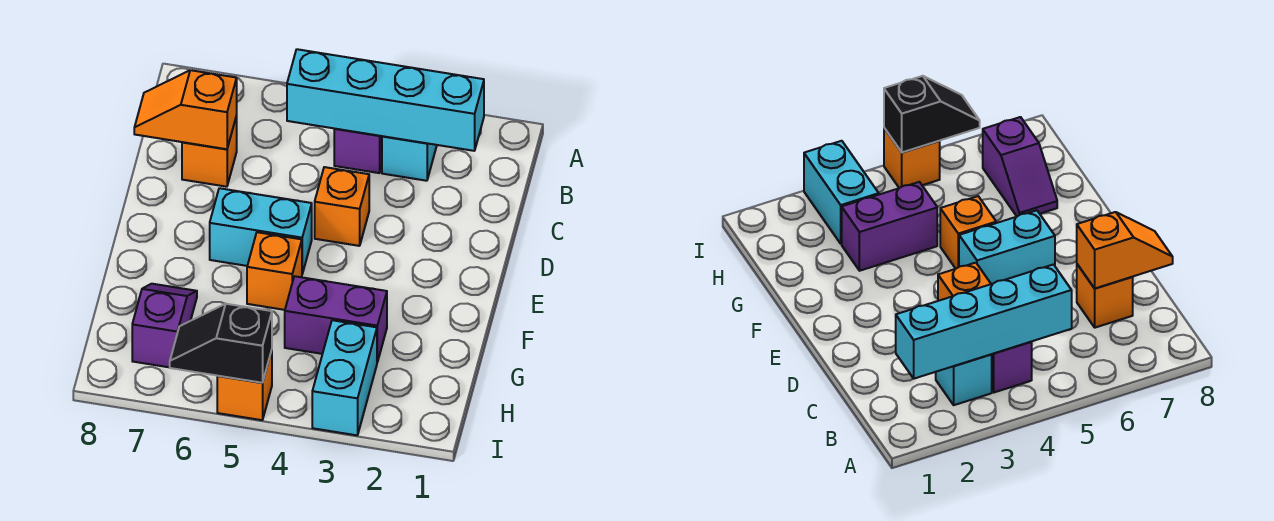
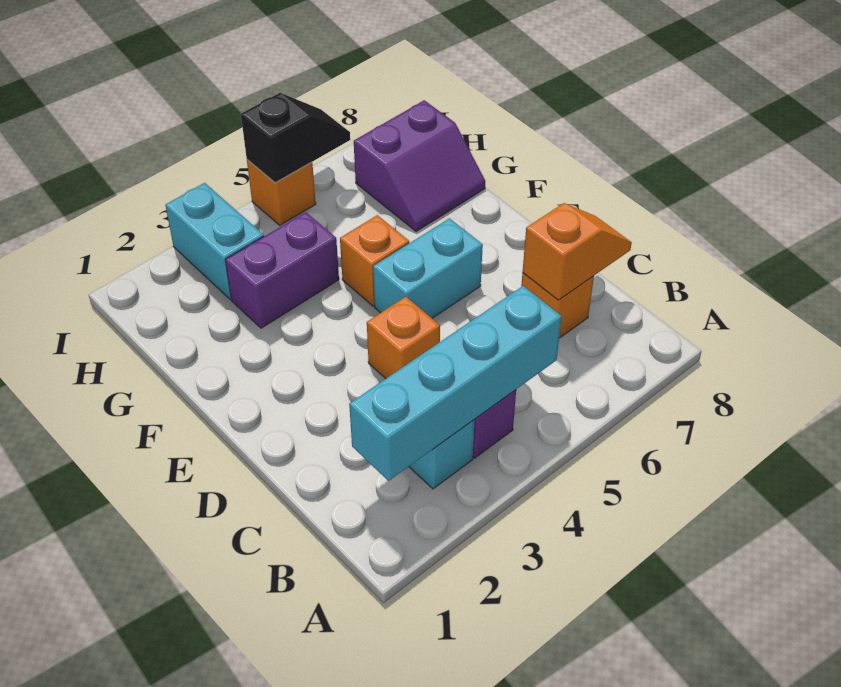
purple slope G7:H7 level 1 top H -> purple slope G7:H8 level 1 top H

